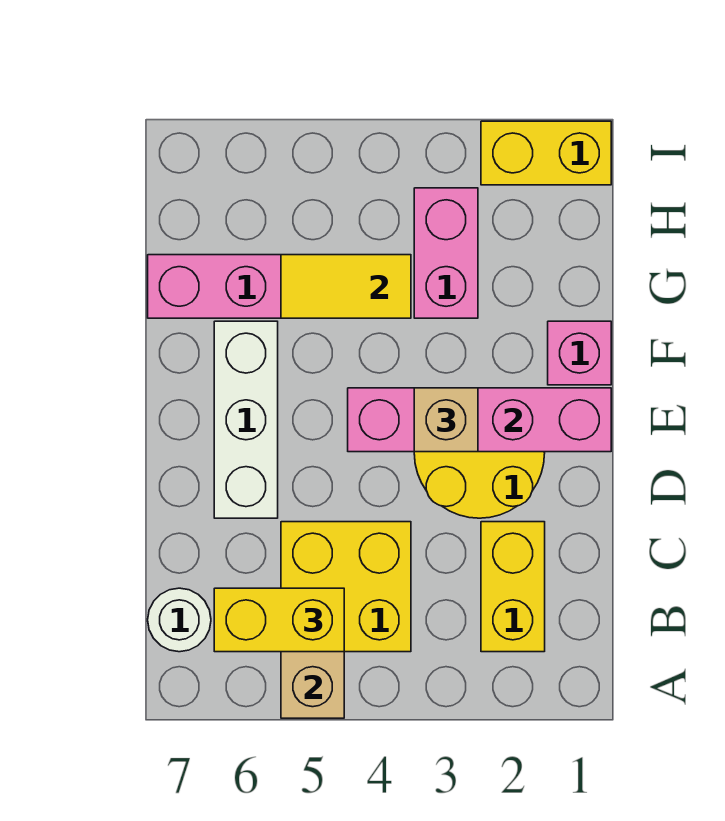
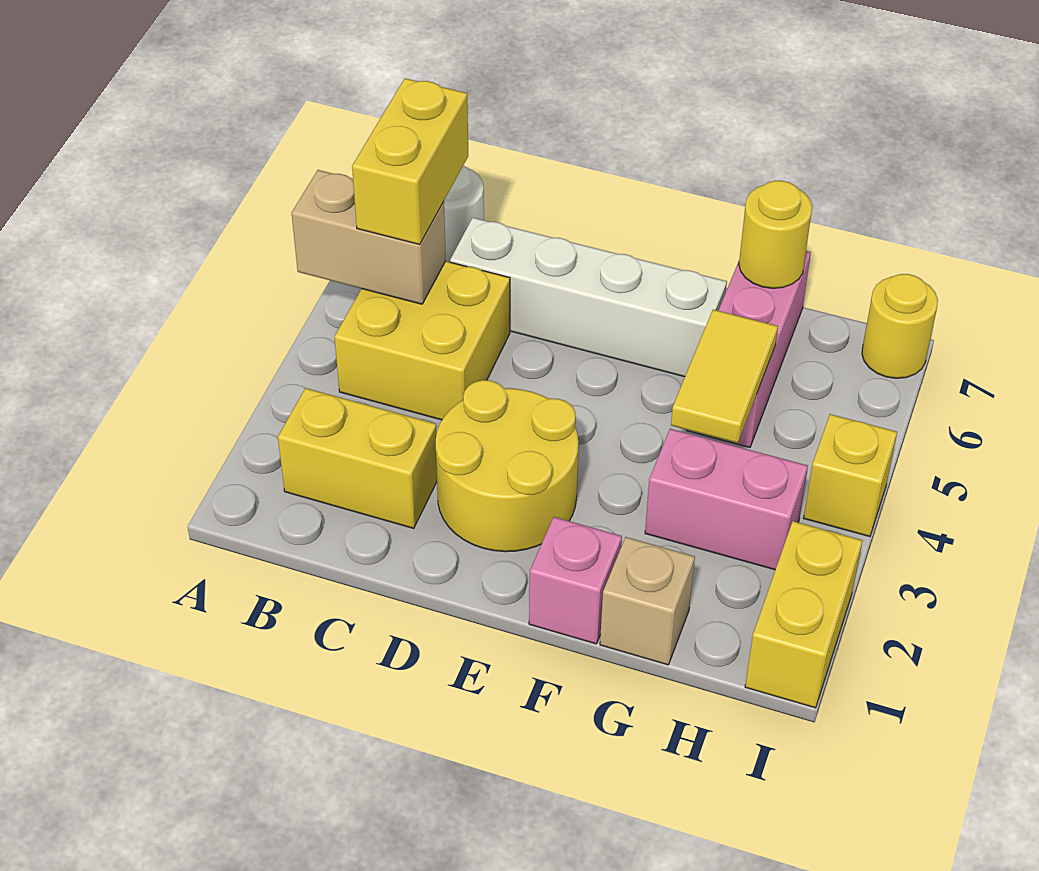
white brick D6:F6 level 1 -> white brick C6:F6 level 1
pink brick E1:E4 level 2 -> none
tan brick E3 level 3 -> tan brick G1 level 1
none -> yellow round brick G7 level 2
none -> yellow brick I4 level 1
none -> yellow round brick I7 level 1

